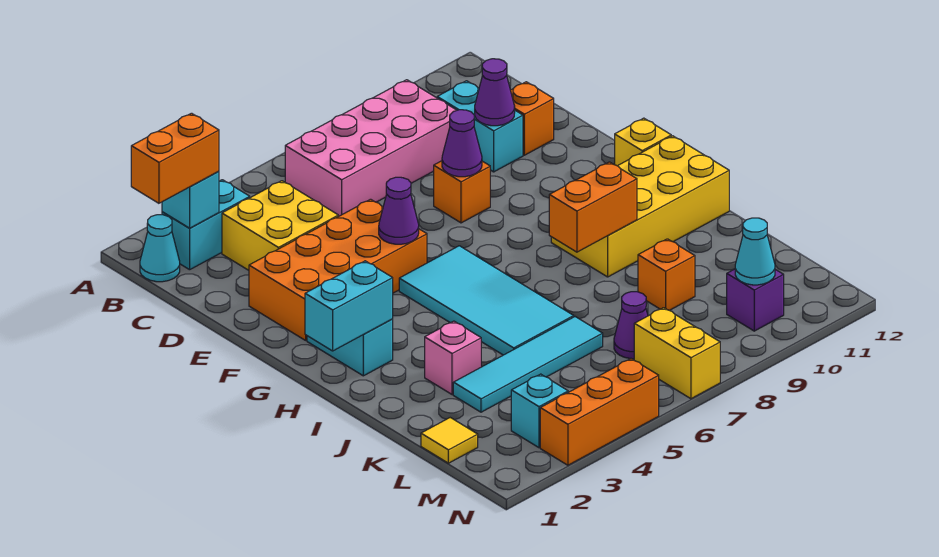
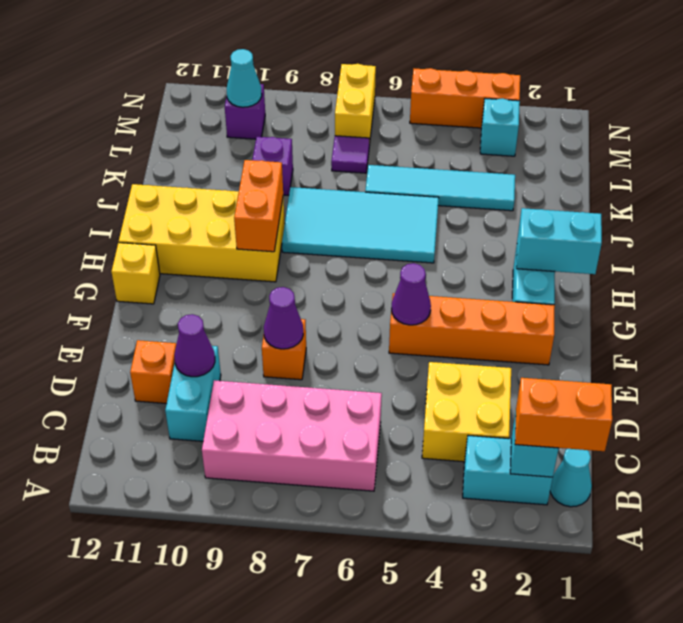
orange brick E2:F5 level 1 -> orange brick F2:F5 level 1
cyan tile G5:J6 level 1 -> cyan tile I5:J8 level 1
orange brick I8:I9 level 2 -> orange brick H9:I9 level 2
pink brick J3 level 1 -> none
orange brick K9 level 1 -> purple brick K9 level 1
yellow tile L1 level 1 -> none
purple cone L7 level 1 -> purple tile L7 level 1

